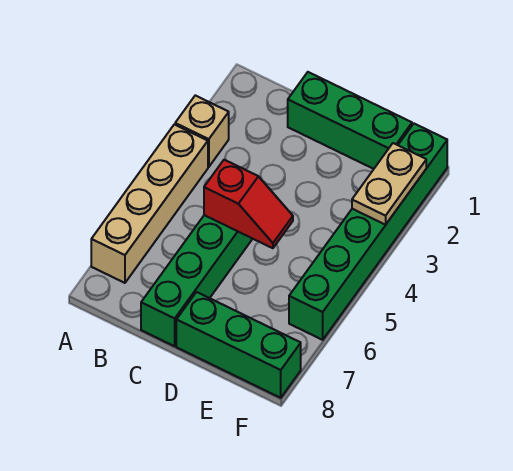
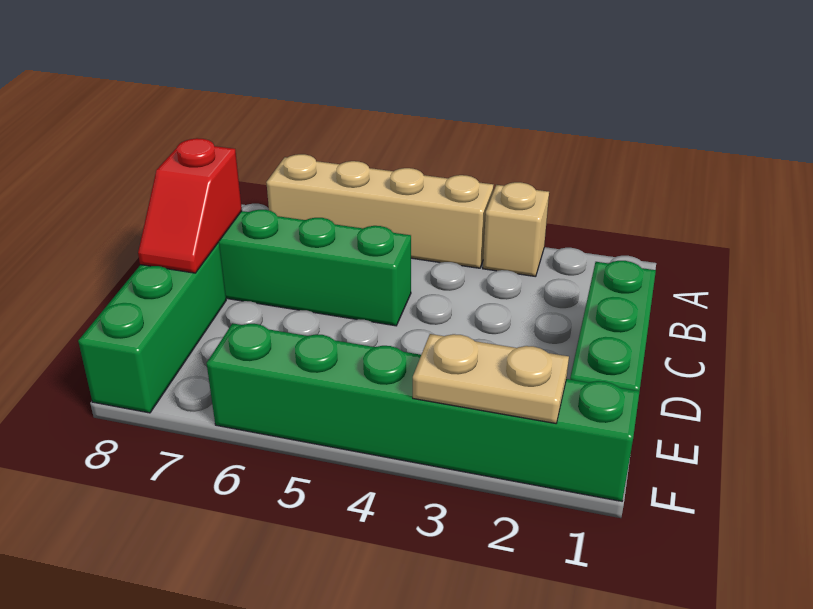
red slope C5:D5 level 2 top C -> red slope C8:D8 level 2 top C

